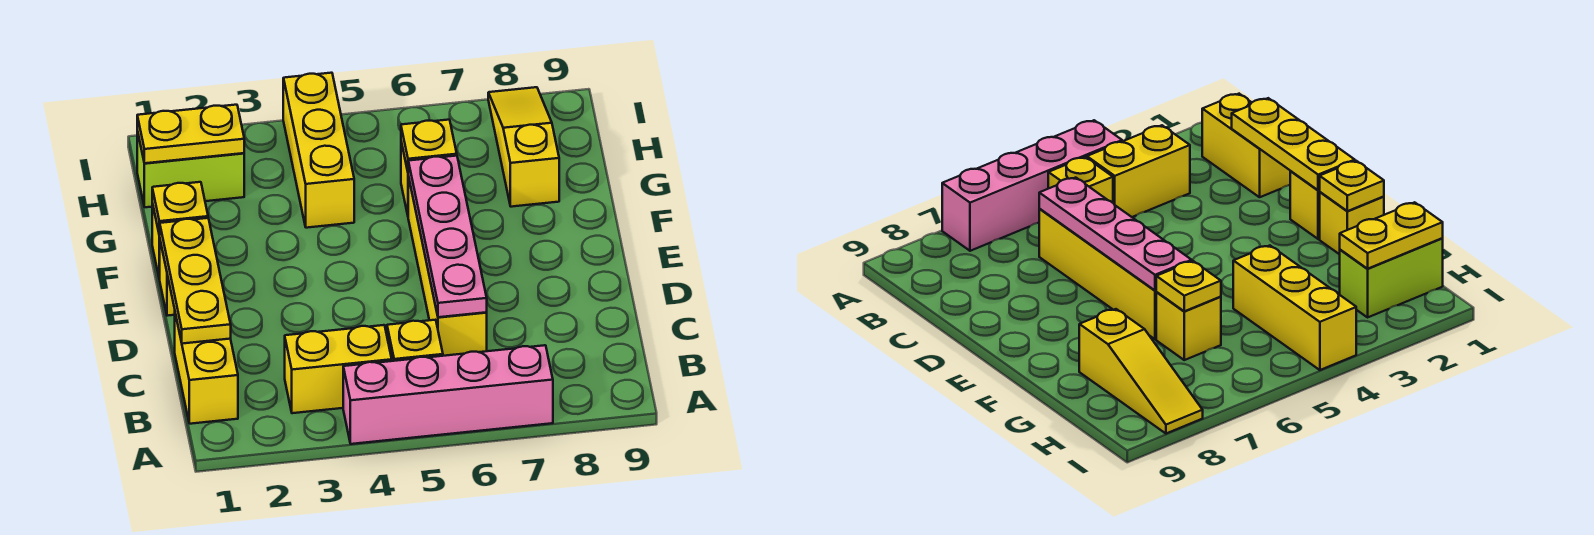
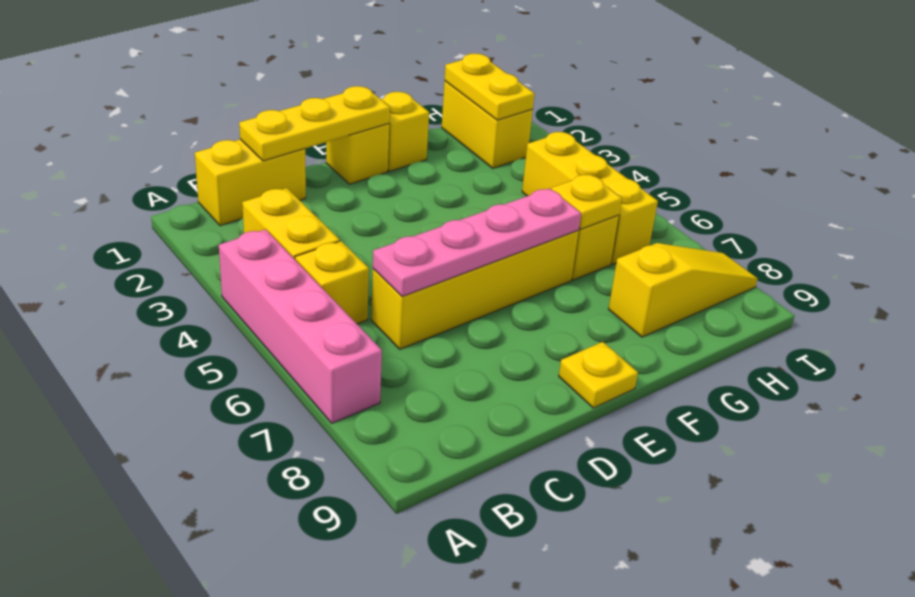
yellow plate F1 level 2 -> yellow plate E9 level 1
yellow brick G4:I4 level 1 -> yellow brick H4:H6 level 1
lime brick H1:H2 level 1 -> yellow brick H1:H2 level 1

